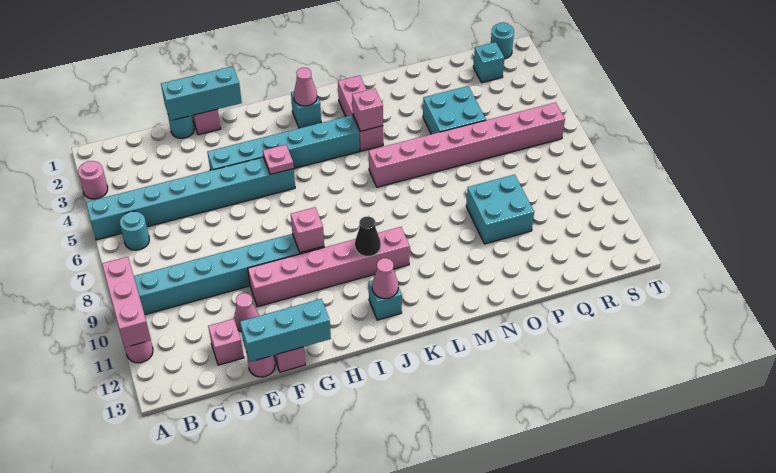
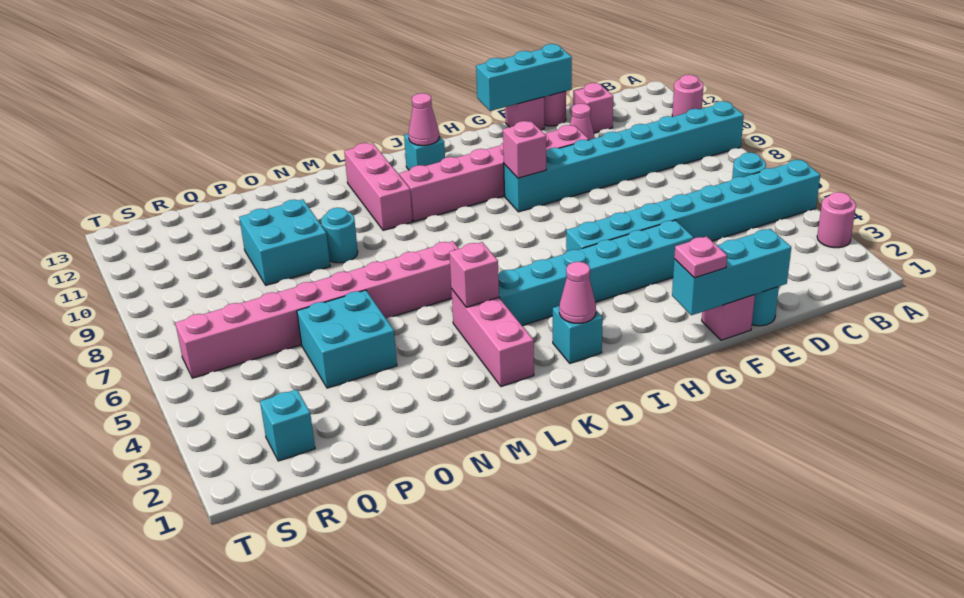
pink brick A9:A11 level 2 -> pink brick L10:L12 level 1
pink plate H5 level 2 -> pink plate G1 level 3
black cone J10 level 2 -> none
cyan round brick S1 level 1 -> cyan round brick N9 level 1

